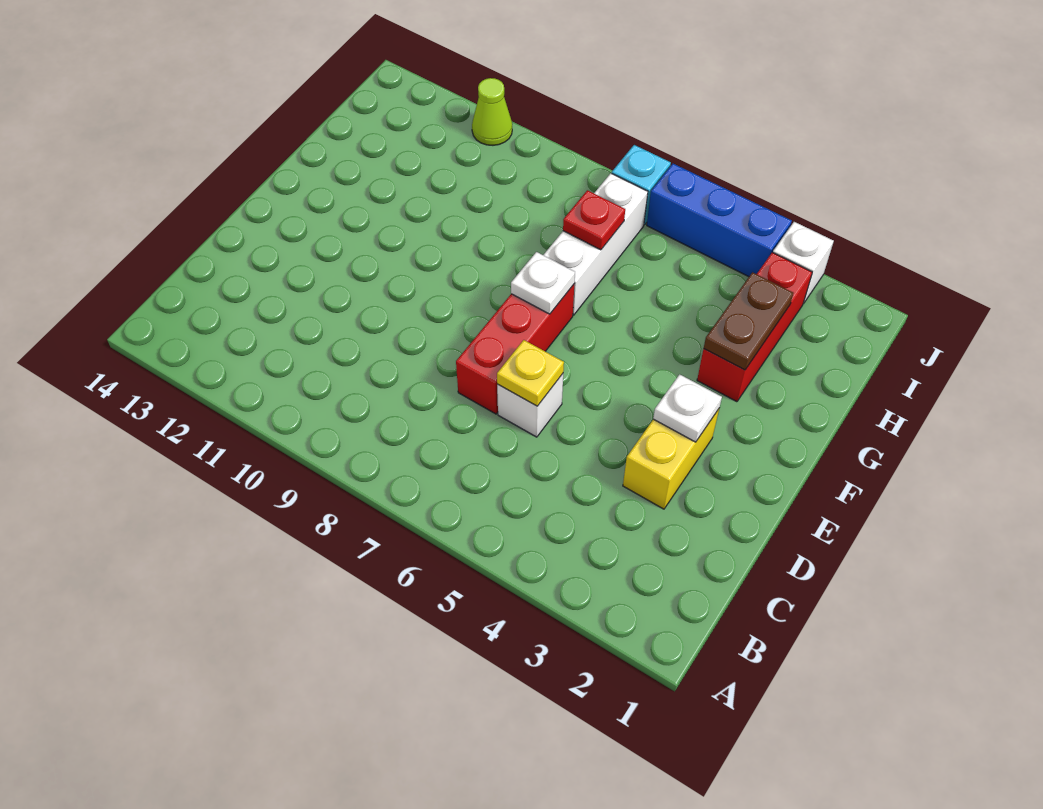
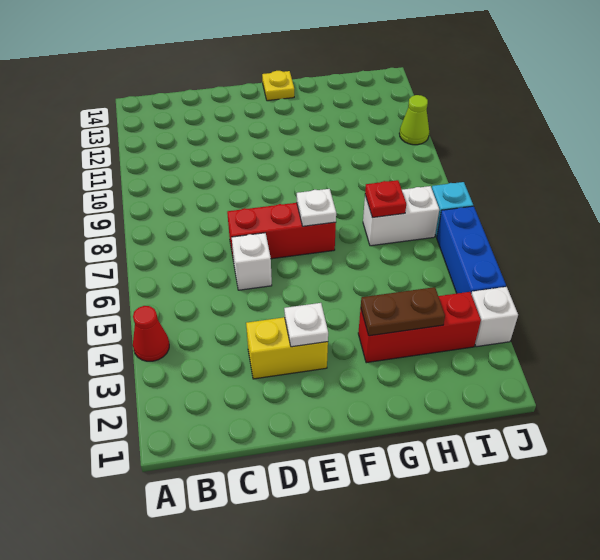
none -> red cone A4 level 1
yellow plate D6 level 2 -> yellow plate F14 level 1
white brick G7:I7 level 1 -> white brick H7:I7 level 1

